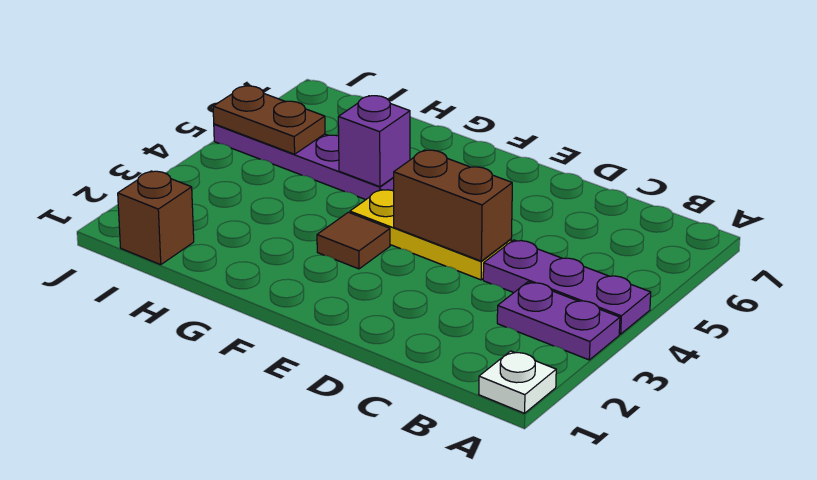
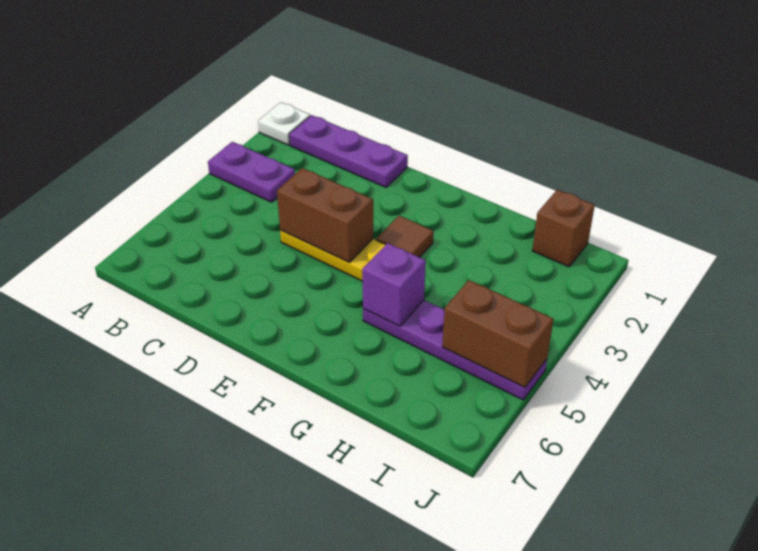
purple plate A4:C4 level 1 -> purple plate B1:D1 level 1
brown plate I5:J5 level 2 -> brown brick I5:J5 level 2

